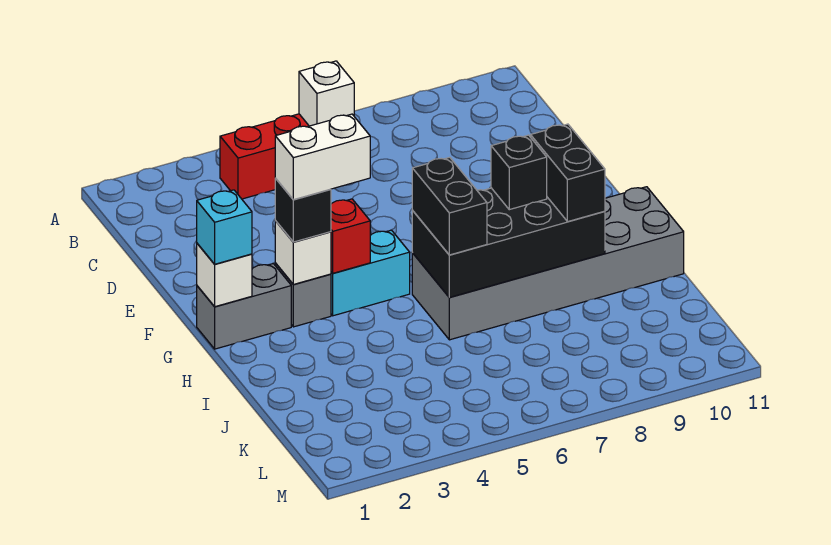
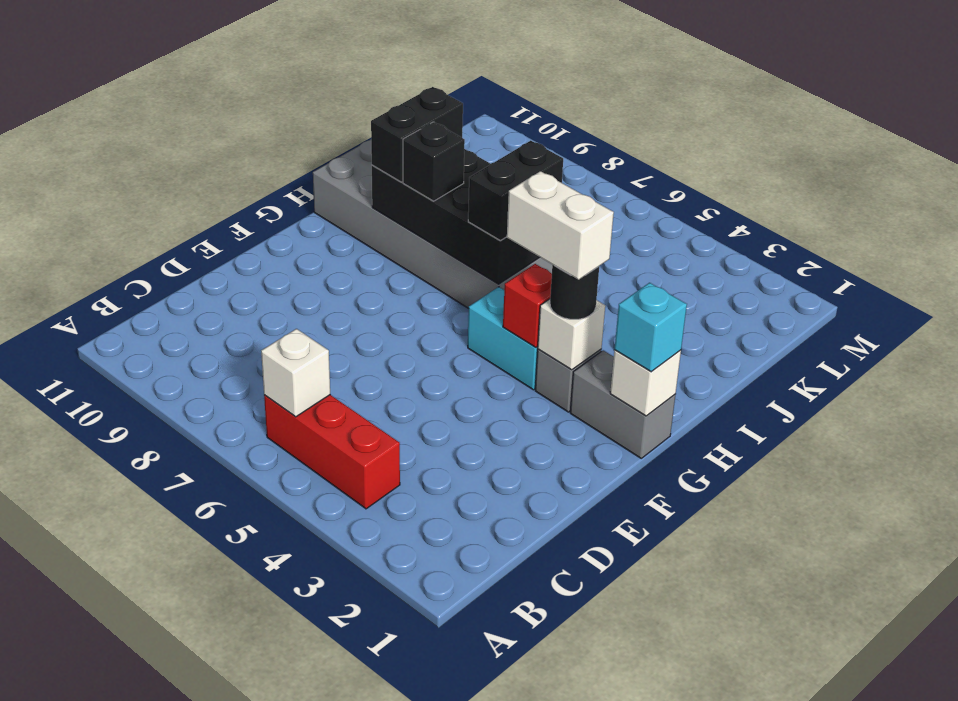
black brick G3 level 3 -> black round brick G3 level 3

